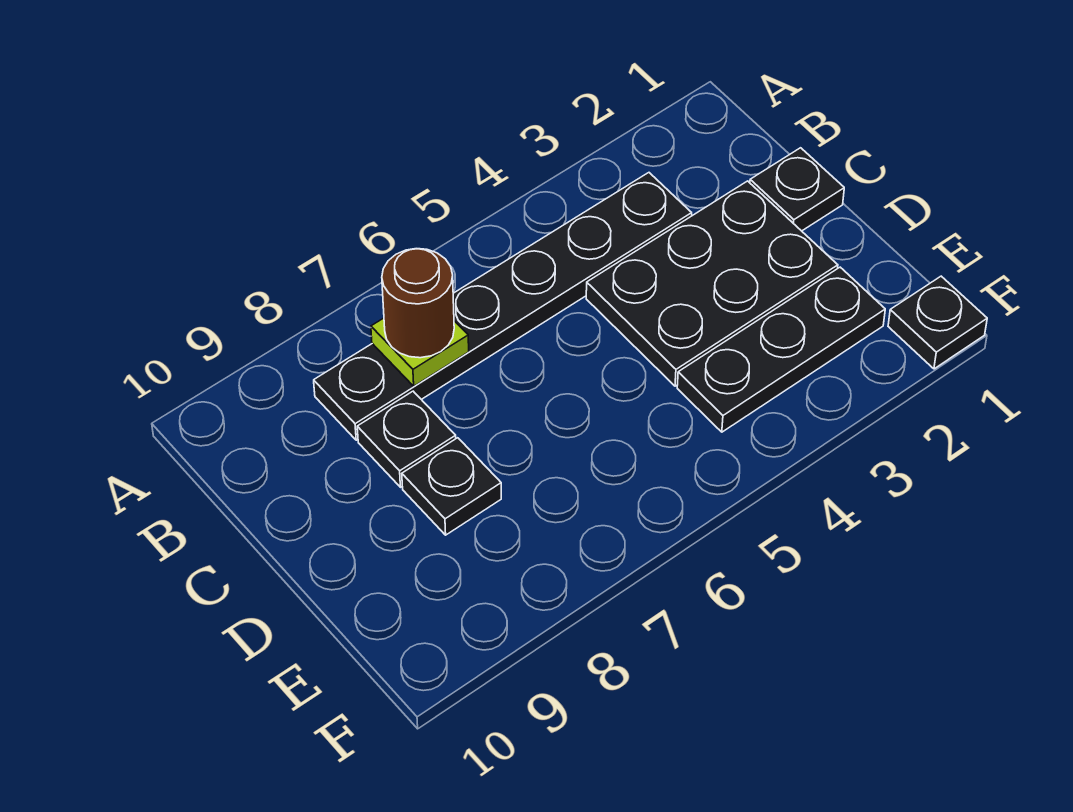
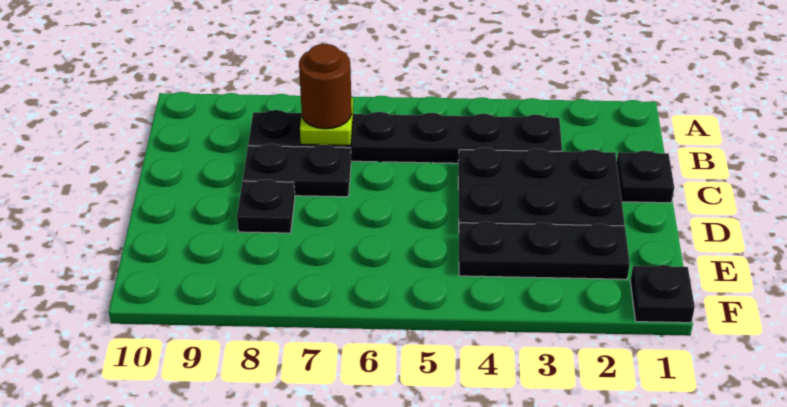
black plate C8 level 1 -> black plate C7:C8 level 1

